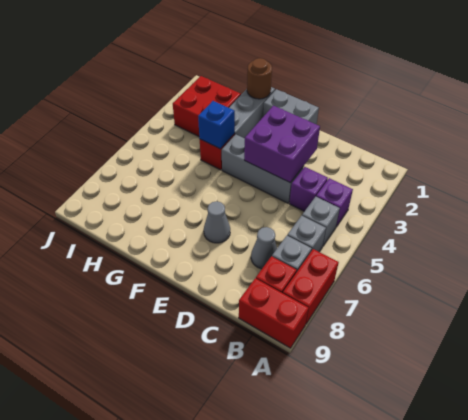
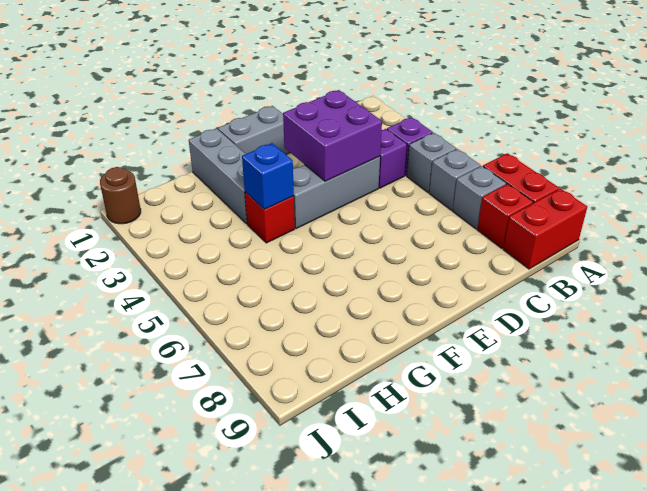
grey cone C7 level 1 -> none
grey cone E7 level 1 -> none
brown round brick G1 level 2 -> brown round brick J1 level 1
red brick H2:I3 level 1 -> none

